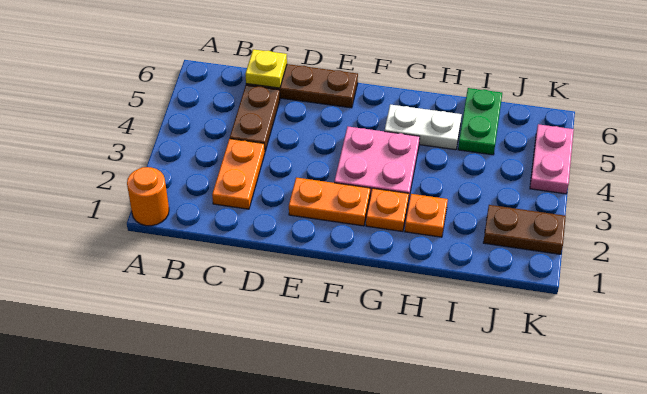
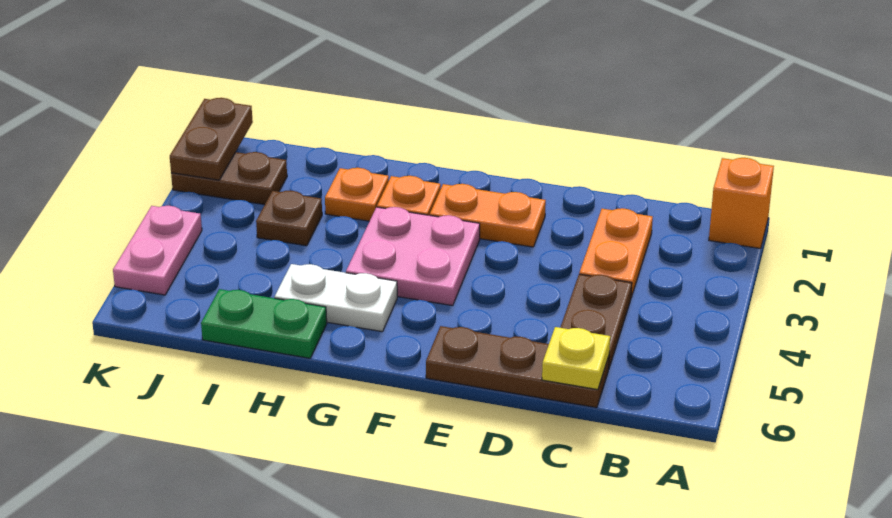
orange round brick A1 level 1 -> orange brick A1 level 1
none -> brown plate I3 level 1
green plate I5:I6 level 1 -> green plate H6:I6 level 1
none -> brown plate K1:K2 level 2

